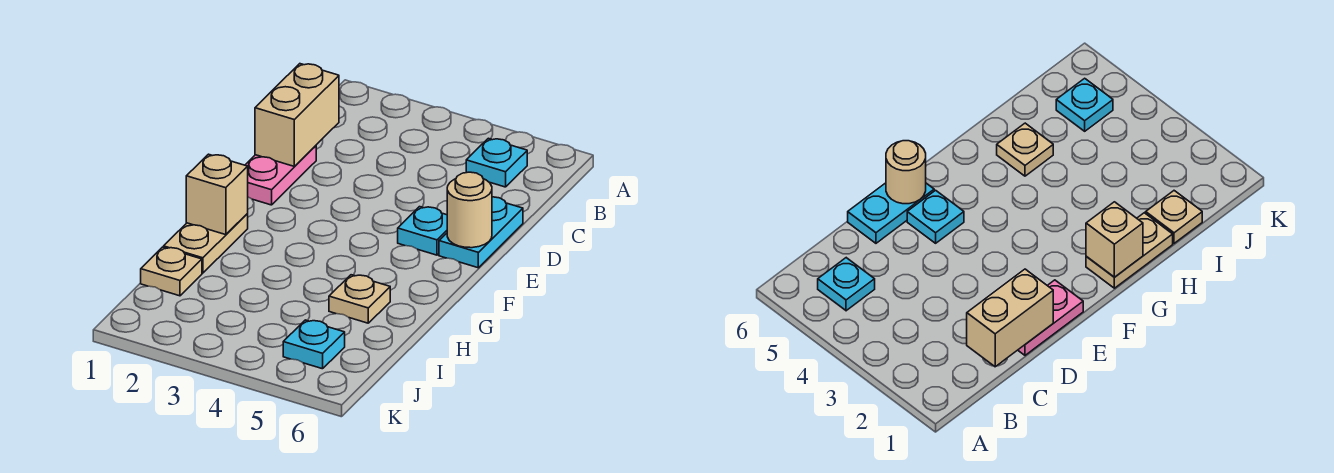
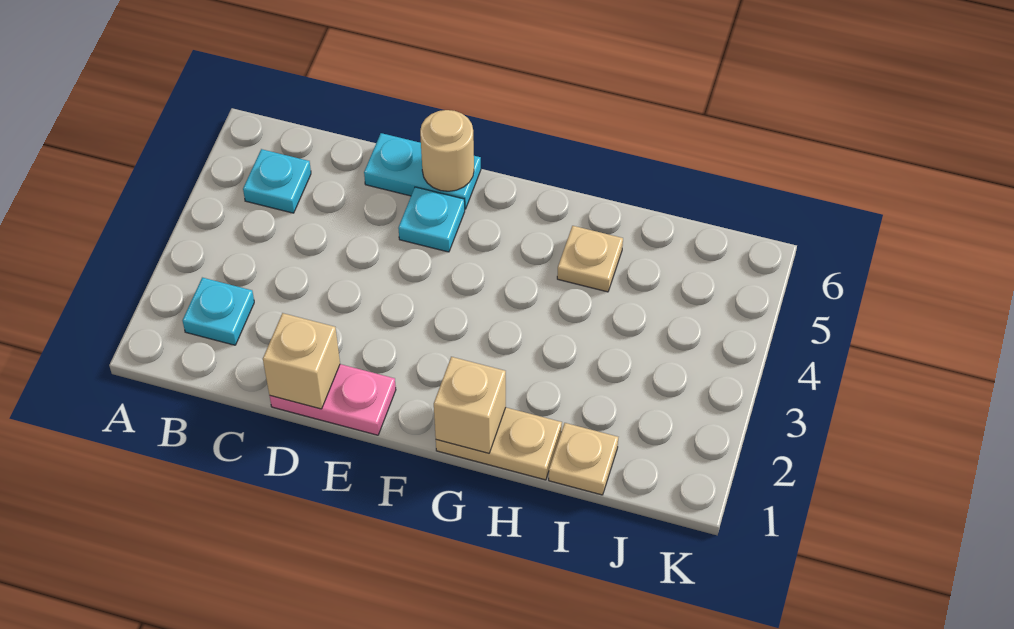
tan brick C1:D1 level 2 -> tan brick D1 level 2
cyan plate J5 level 1 -> cyan plate B2 level 1

